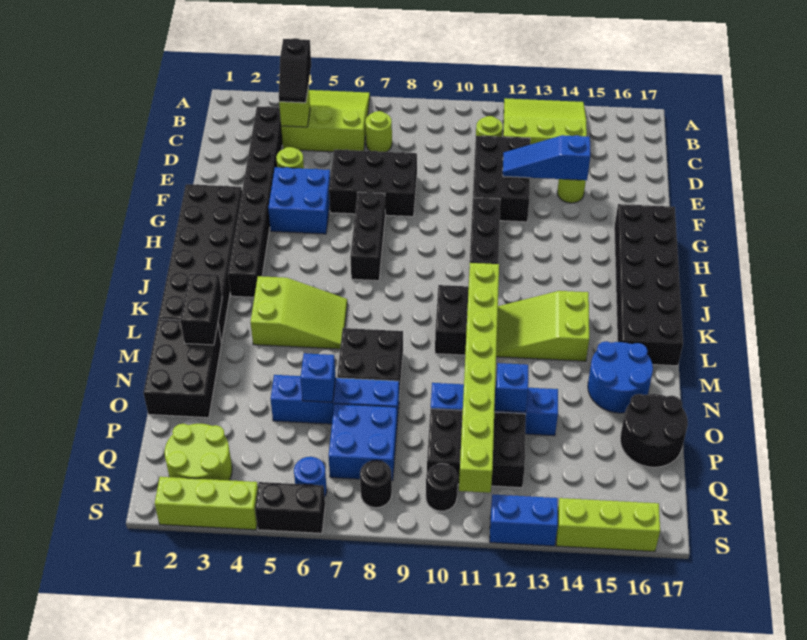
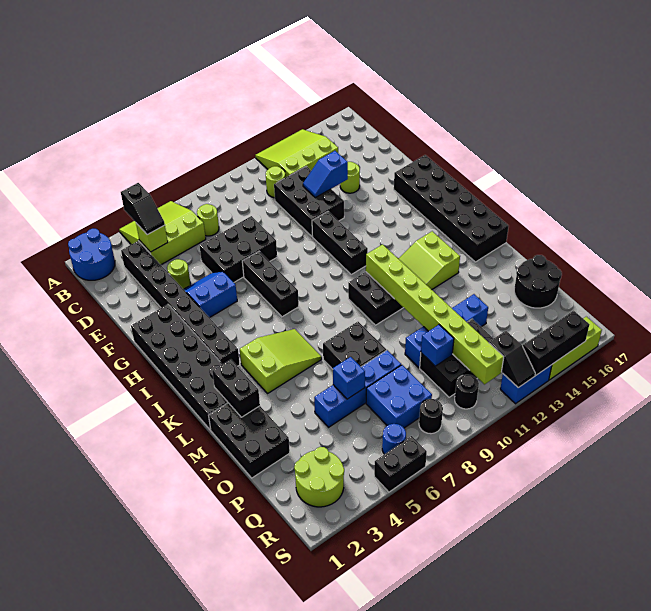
blue slope E12:E14 level 2 top 14 -> blue slope E12:E13 level 2 top 13
blue brick F4:G5 level 1 -> blue slope F4:G5 level 1 top G
blue round brick M15:N16 level 1 -> blue round brick A1:B2 level 1
blue brick O12 level 2 -> blue brick P10 level 2
none -> black slope R12:S12 level 2 top R
lime brick S2:S4 level 1 -> none
none -> black brick S13:S15 level 2

